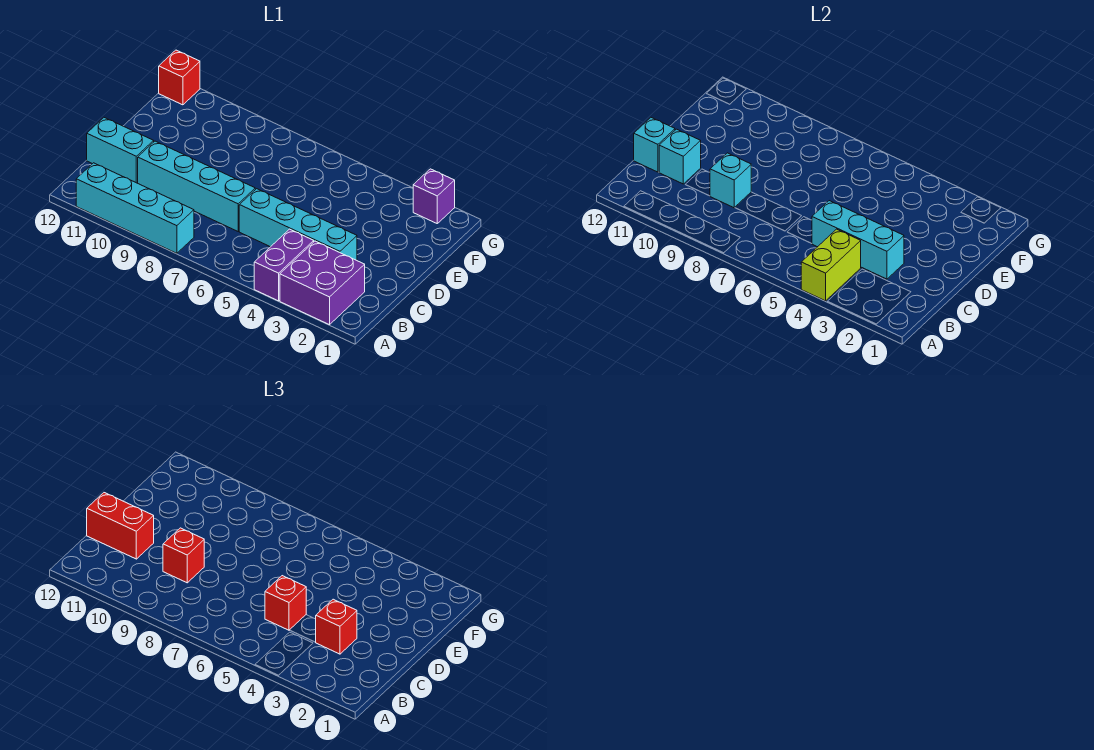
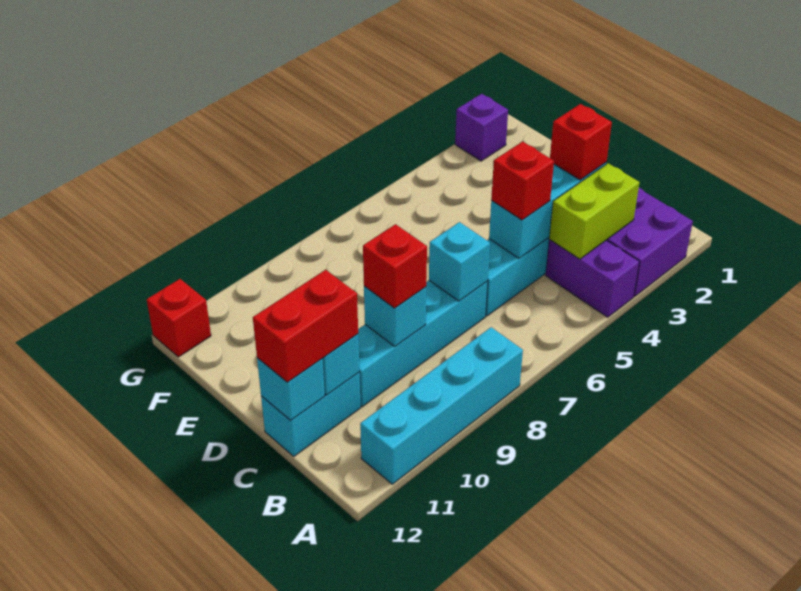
lime brick A4:B4 level 2 -> lime brick B3:B4 level 2
none -> cyan brick C7 level 2

